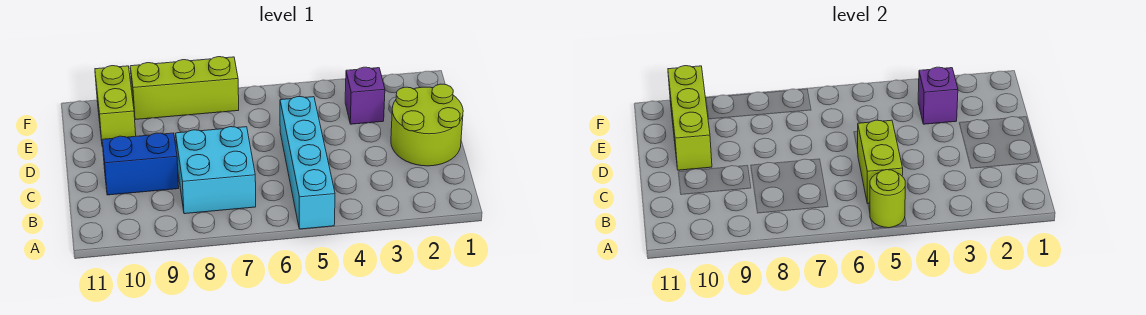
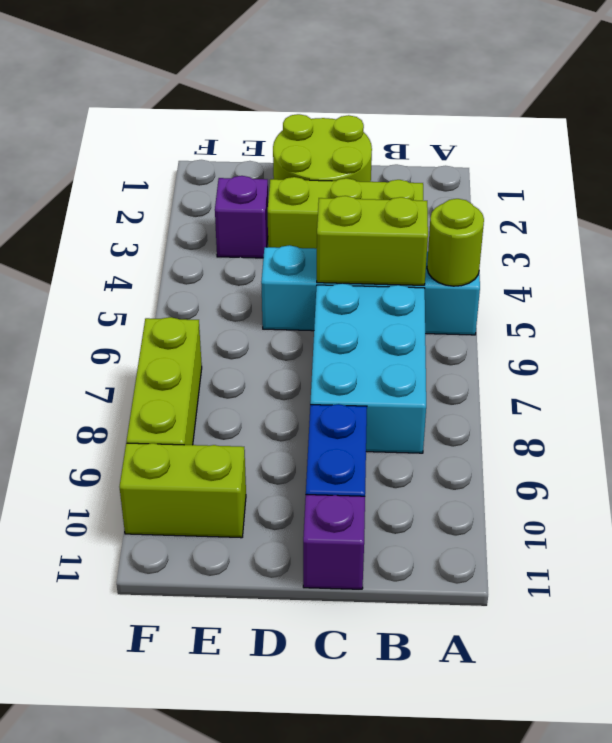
cyan brick B7:C8 level 1 -> cyan brick B6:C8 level 1
lime brick D10:F10 level 2 -> lime brick B3:D3 level 1
purple brick E3 level 2 -> purple brick C11 level 1

